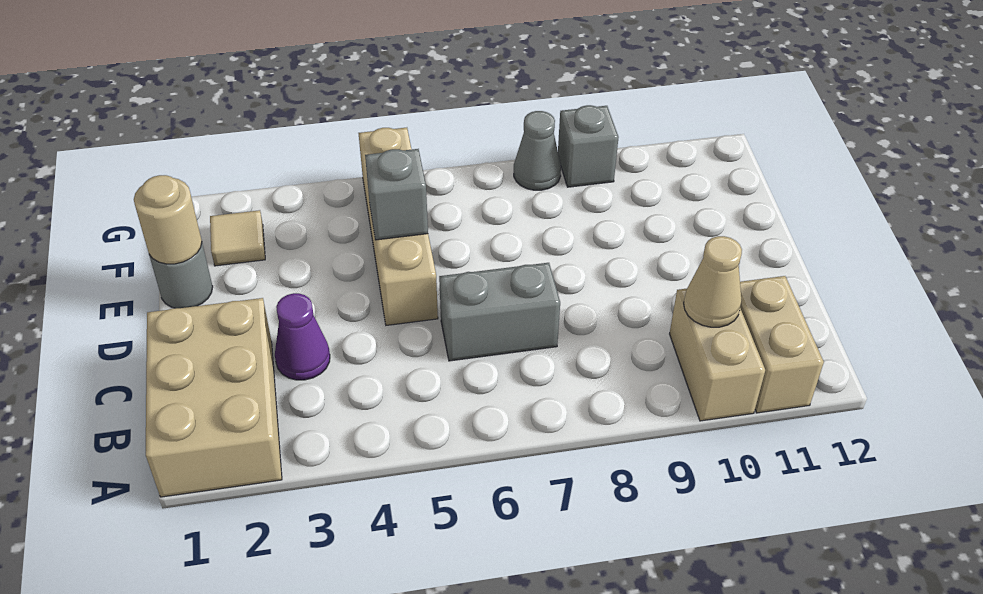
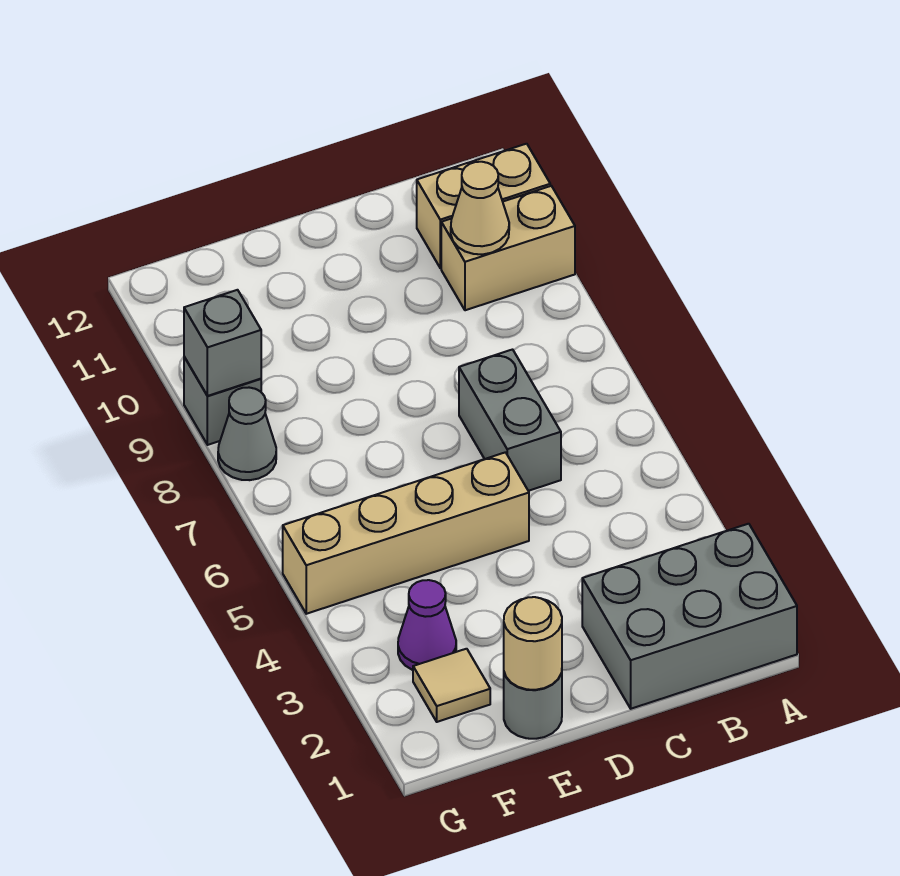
tan brick A1:C2 level 1 -> grey brick A1:C2 level 1
purple cone C3 level 1 -> purple cone F3 level 1
grey brick E5 level 2 -> grey brick G9 level 2

